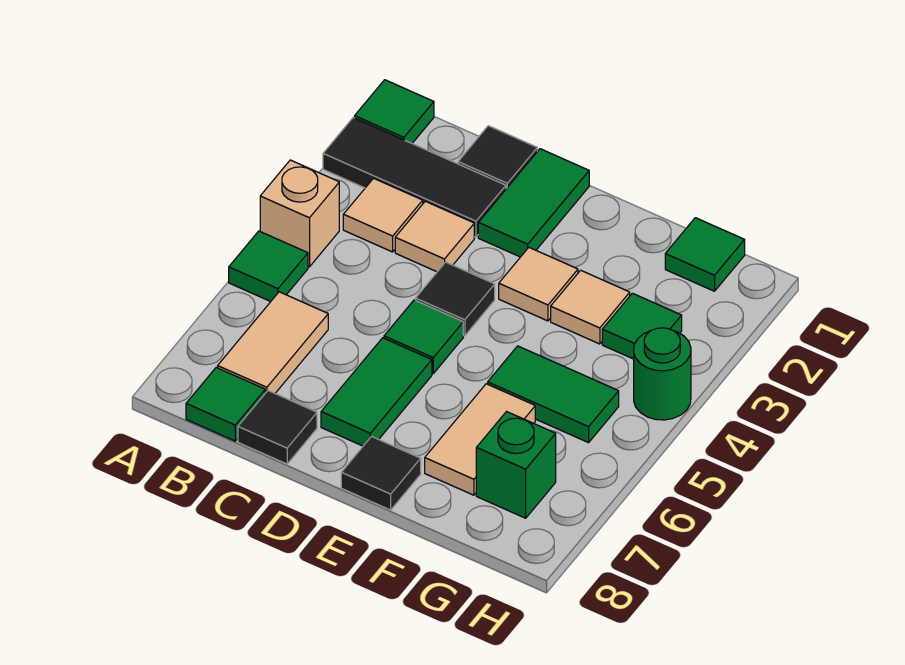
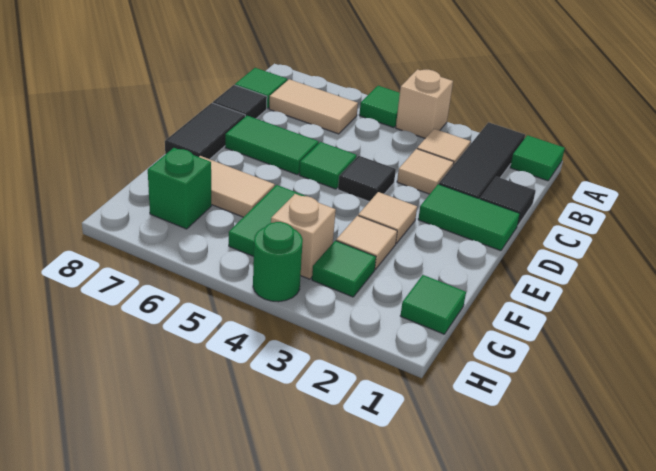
black tile E8 level 1 -> black tile D8:E8 level 1
none -> tan brick G4 level 1

